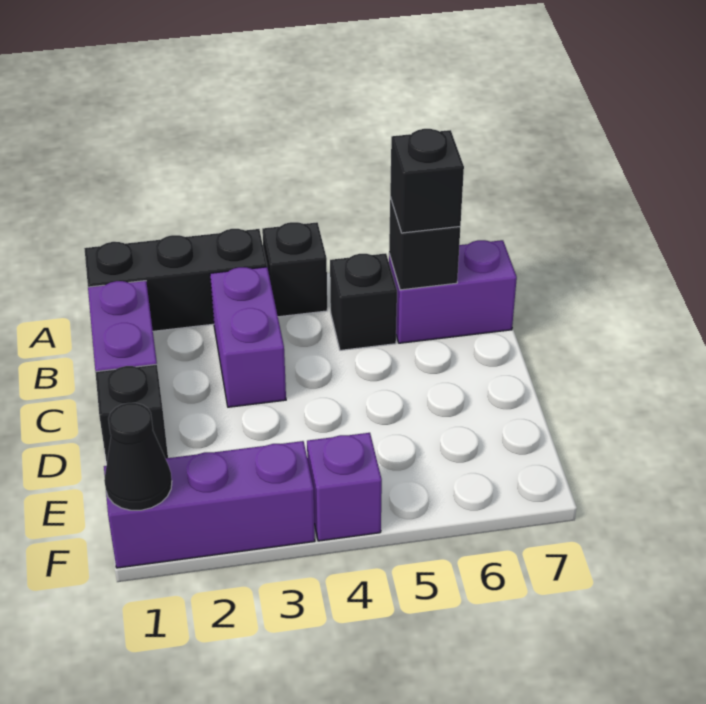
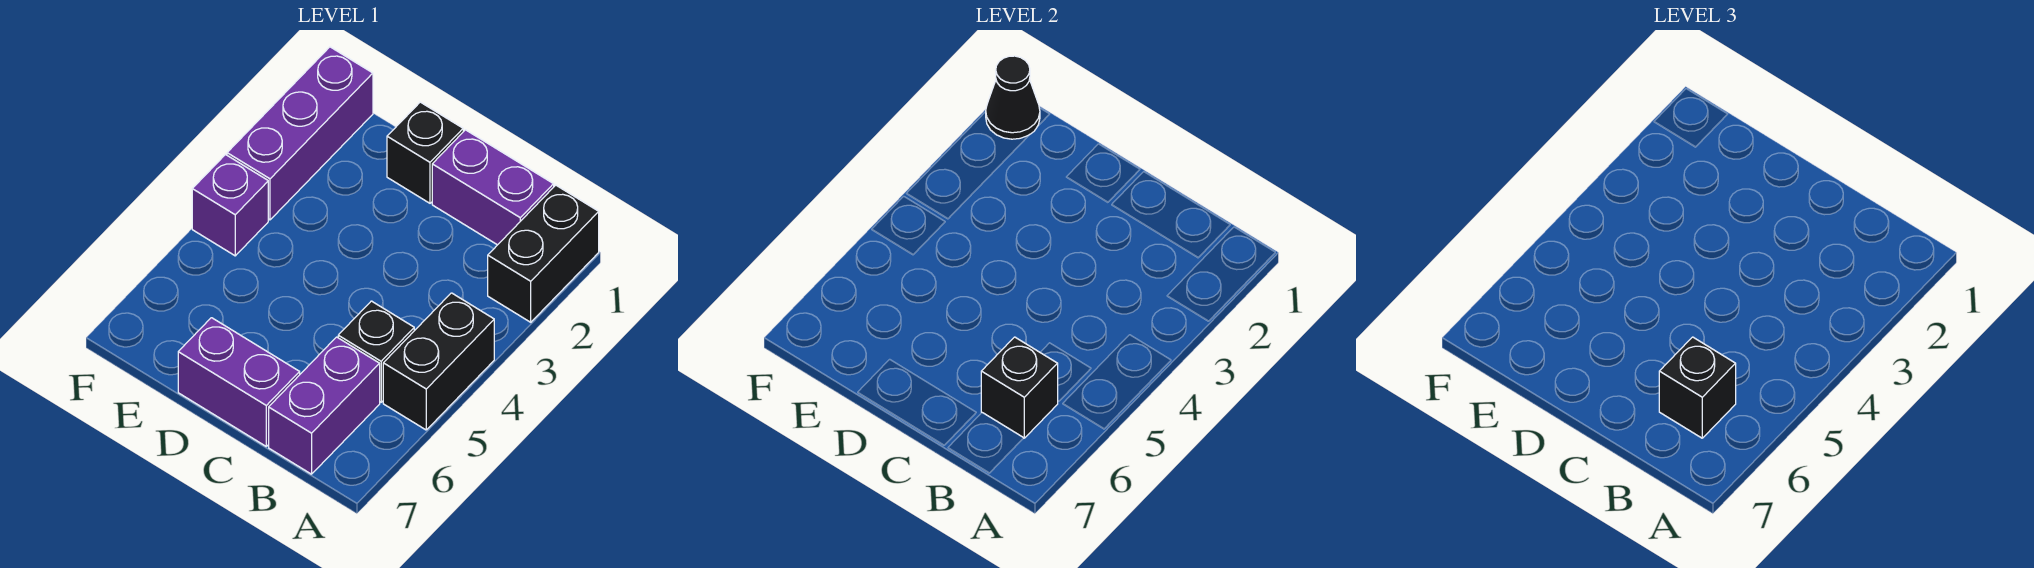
black brick A1:A3 level 1 -> black brick A1:A2 level 1
black brick A4 level 1 -> black brick A4:A5 level 1
purple brick B3:C3 level 1 -> purple brick C7:D7 level 1

